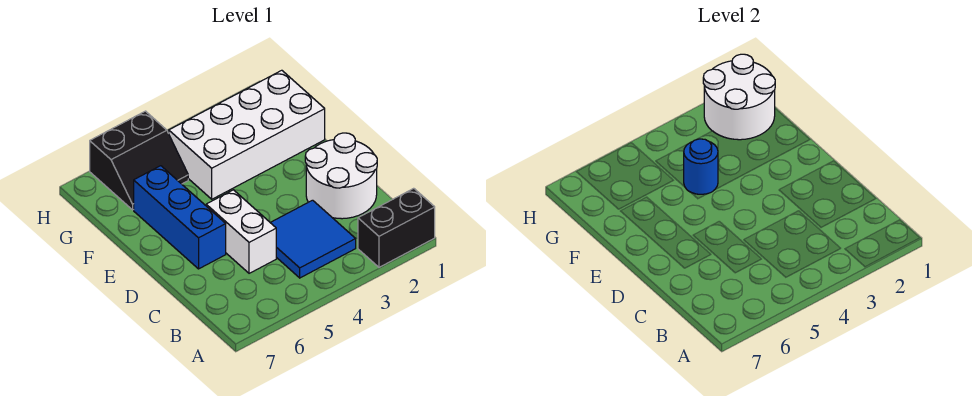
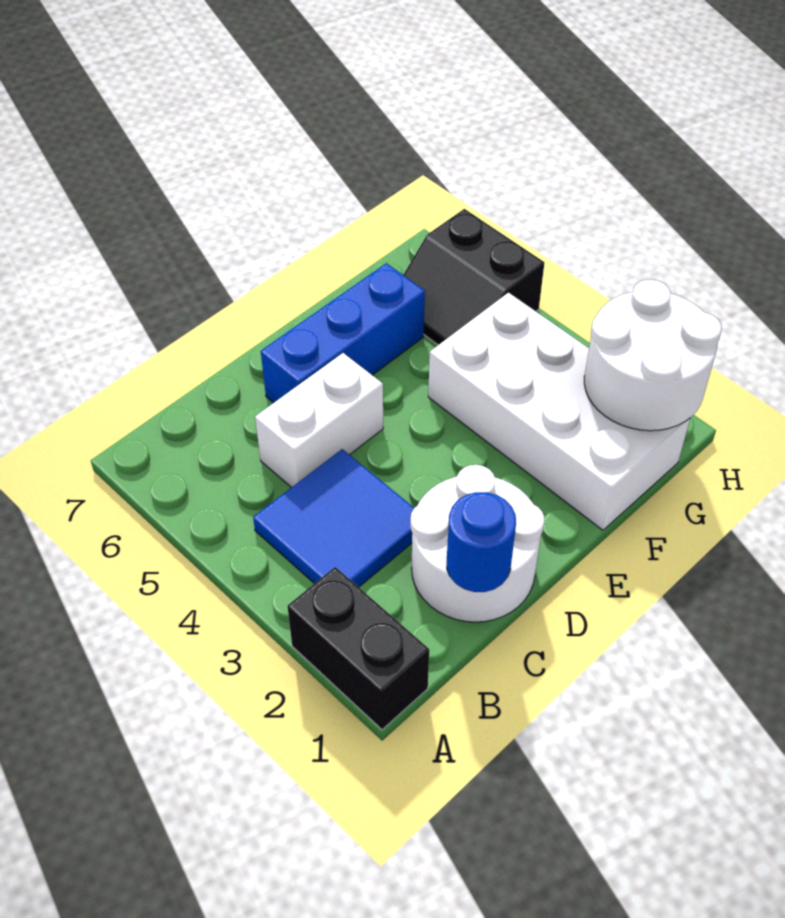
blue round brick F4 level 2 -> blue round brick C1 level 2

